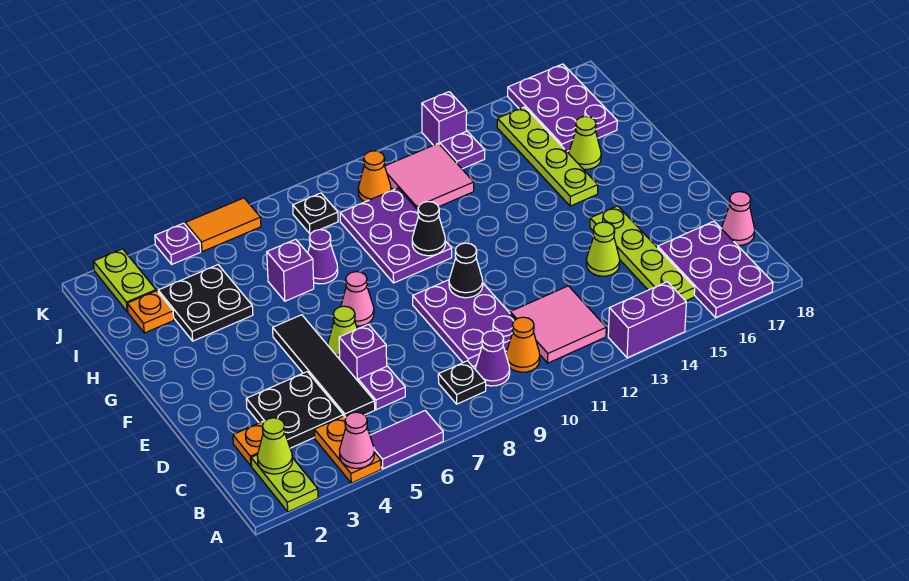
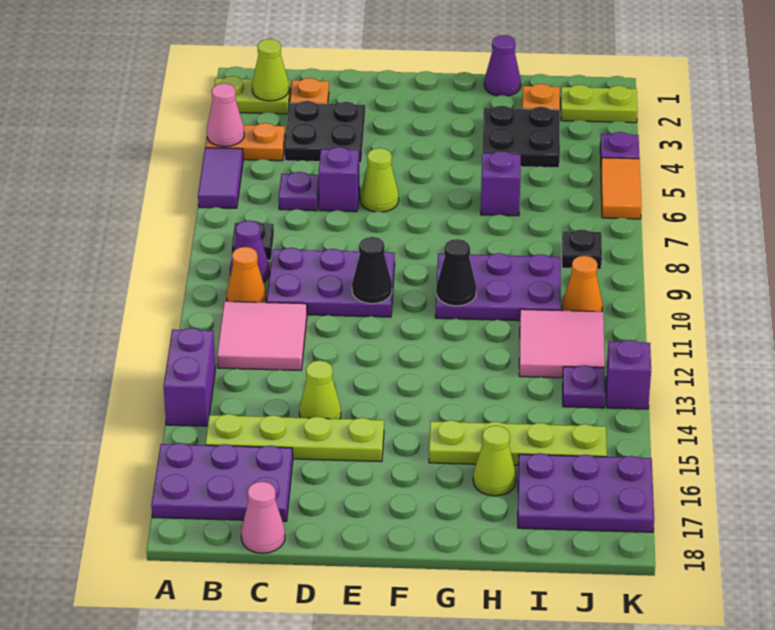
black tile C5:F5 level 1 -> none
pink cone F7 level 1 -> none
purple cone H7 level 1 -> purple cone H1 level 1

